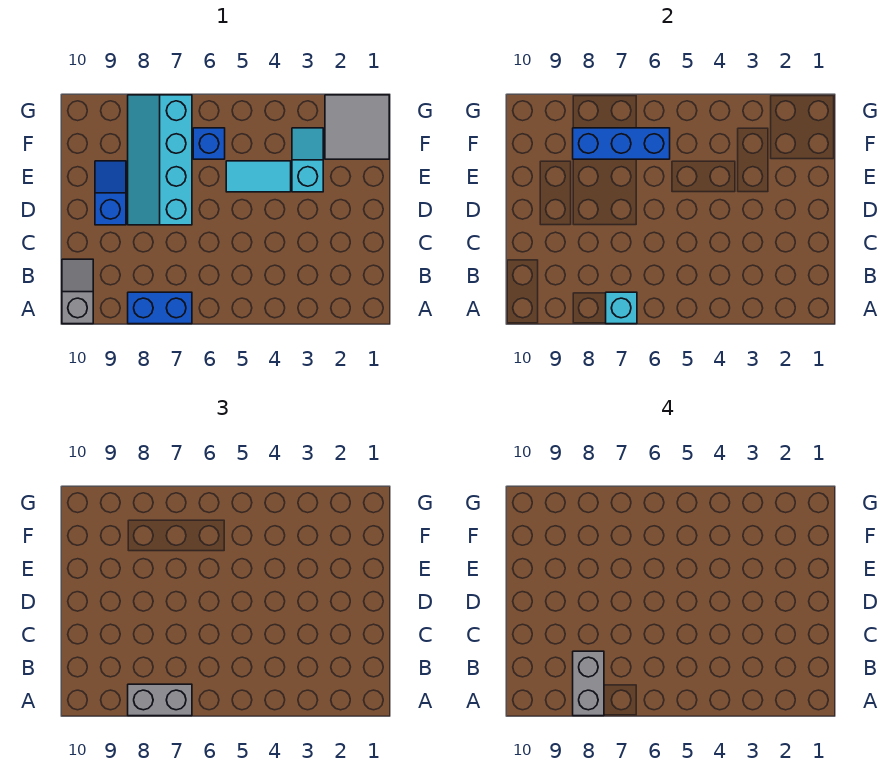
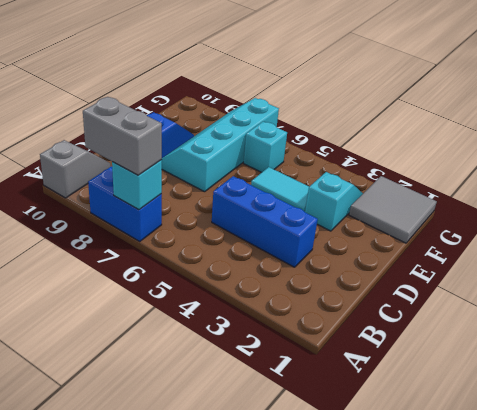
grey brick A8:B8 level 4 -> none
blue brick F6 level 1 -> cyan brick F6 level 1
blue brick F6:F8 level 2 -> blue brick C3:C5 level 1

